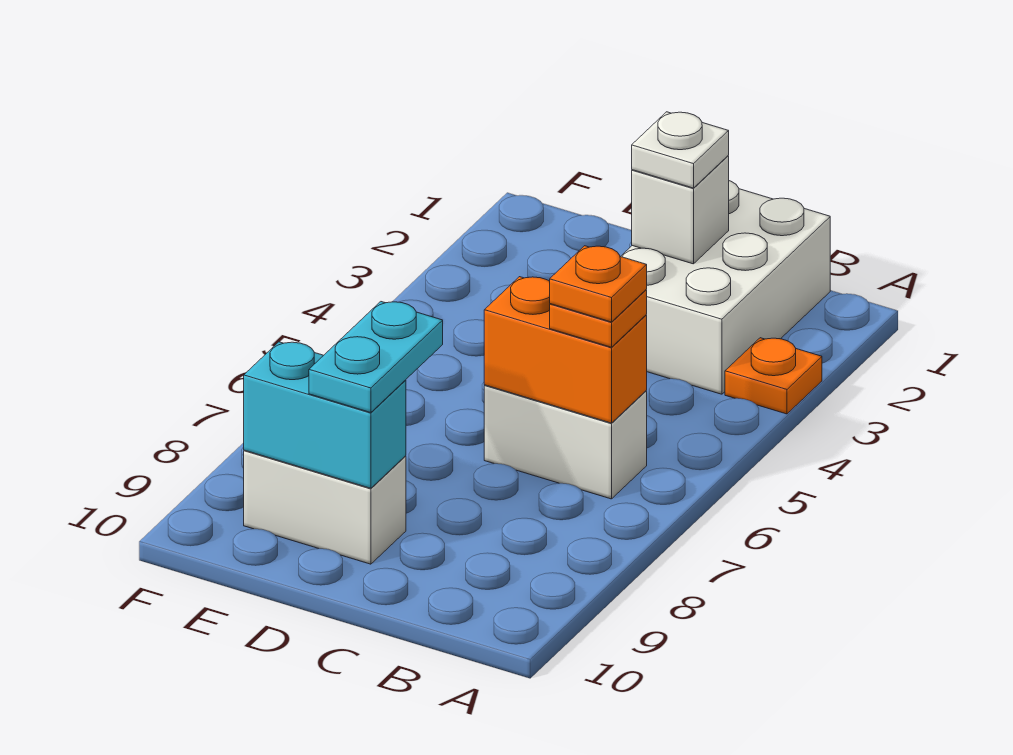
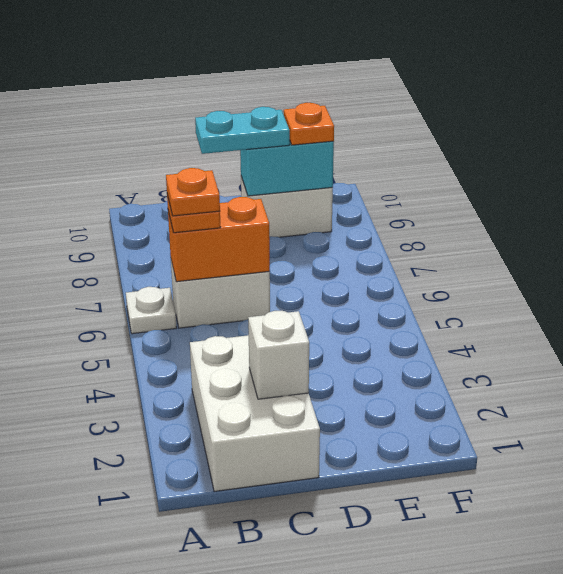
orange plate A3 level 1 -> orange plate E9 level 3
white plate C2 level 3 -> white plate A6 level 1
cyan plate D8:D9 level 3 -> cyan plate C9:D9 level 3

